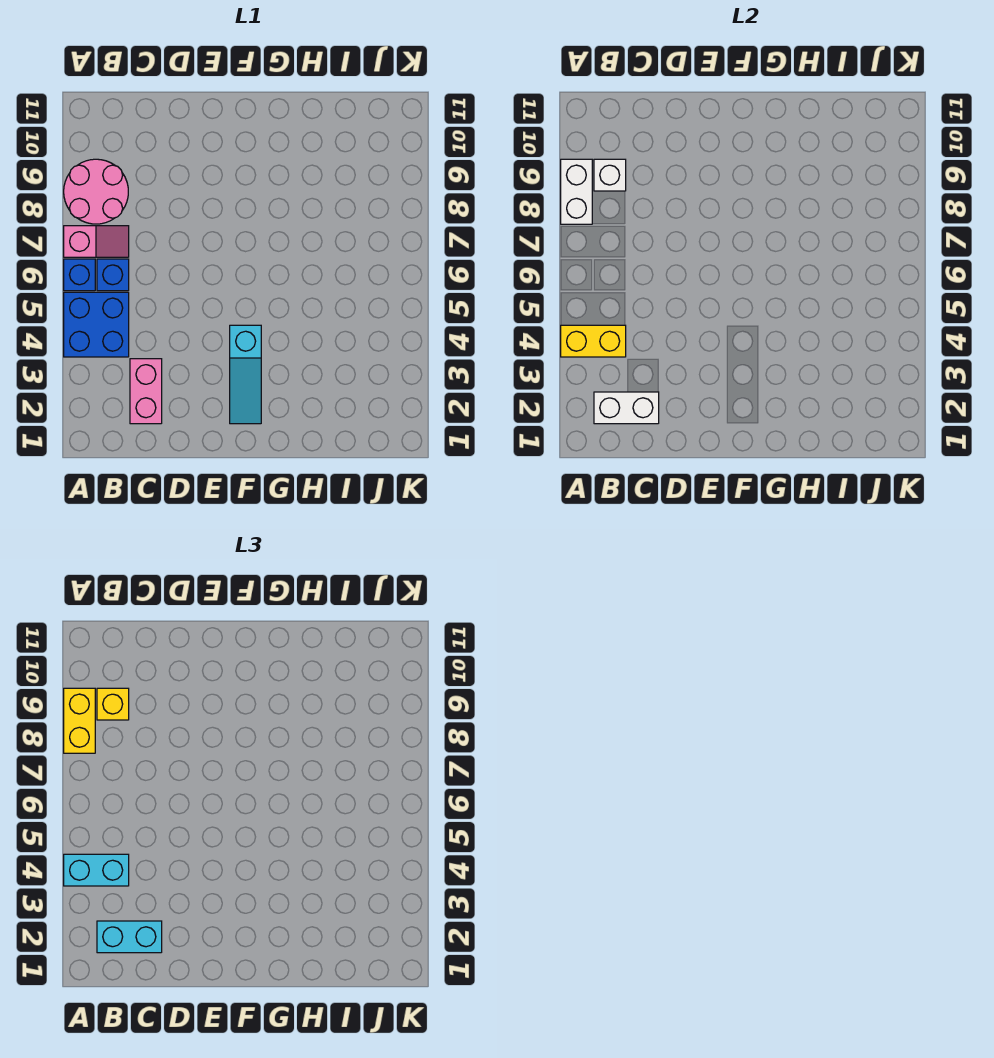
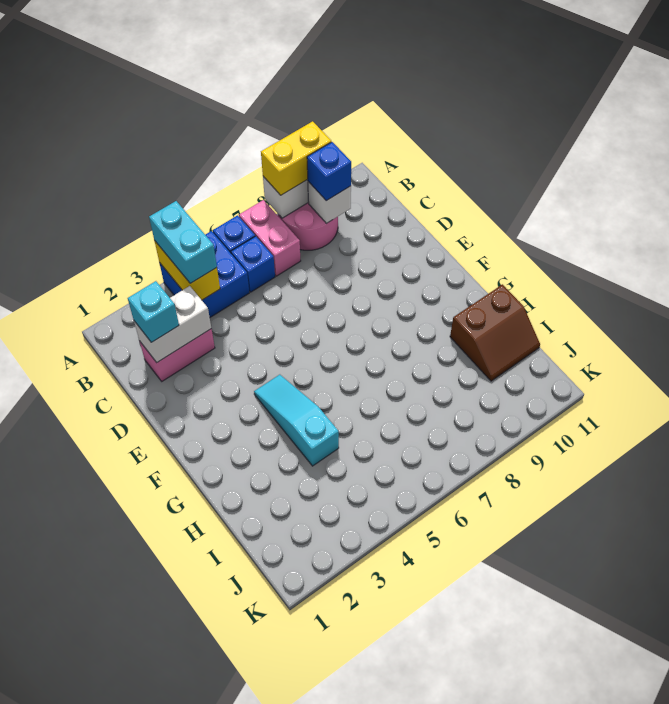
pink slope A7:B7 level 1 top A -> pink brick A7:B7 level 1
white brick B2:C2 level 2 -> white brick C2:C3 level 2
cyan brick B2:C2 level 3 -> cyan brick C2 level 3
yellow brick B9 level 3 -> blue brick B9 level 3
cyan slope F2:F4 level 1 top 4 -> cyan slope F4:H4 level 1 top H
none -> brown slope H10:I11 level 1 top H

